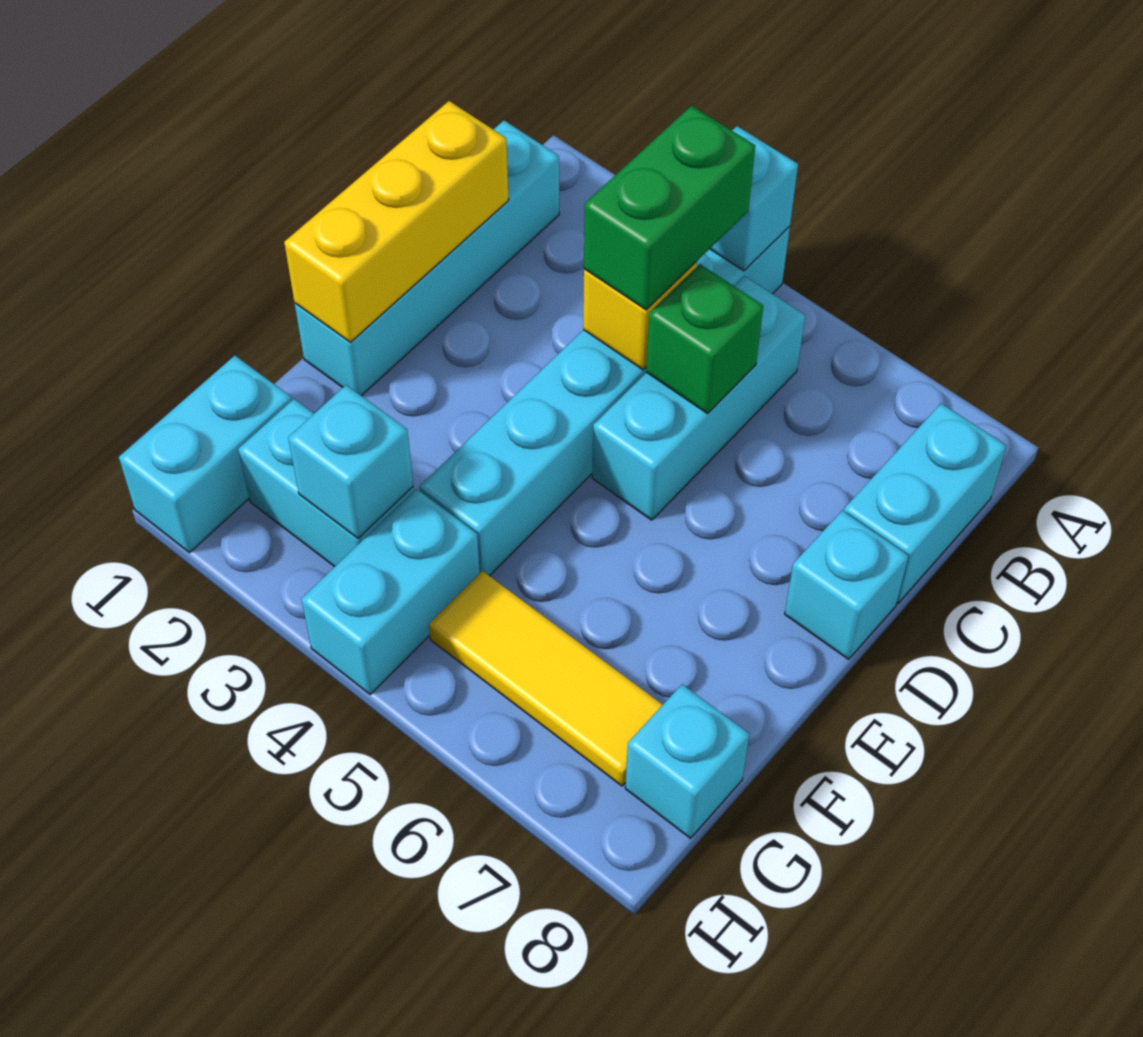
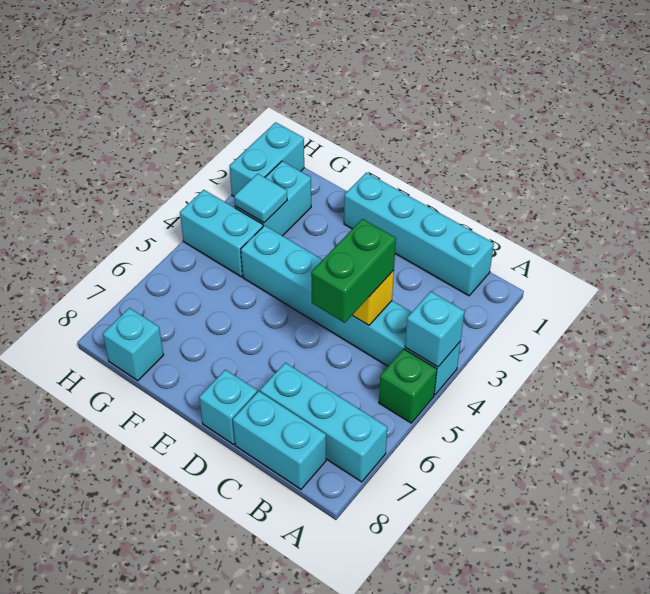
green brick B4:C4 level 3 -> green brick C4:C5 level 3
cyan brick B5:D5 level 1 -> cyan brick A7:C7 level 1
yellow brick C1:E1 level 2 -> none
green brick C5 level 2 -> green brick A5 level 1
cyan brick G1:H1 level 1 -> cyan brick H1:H2 level 1
cyan brick G3 level 2 -> cyan tile G3 level 2
yellow tile G5:G7 level 1 -> none

